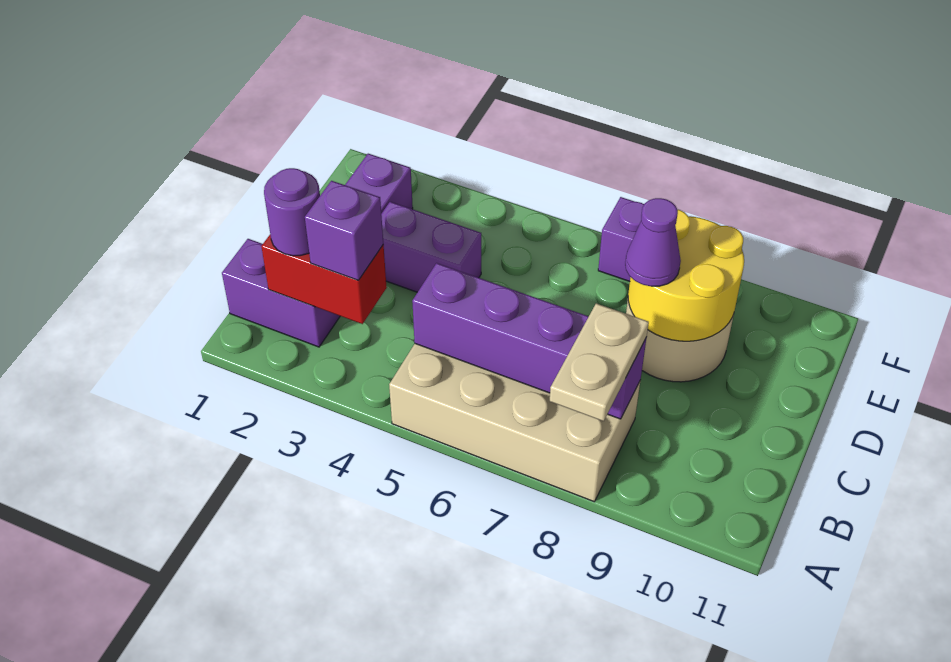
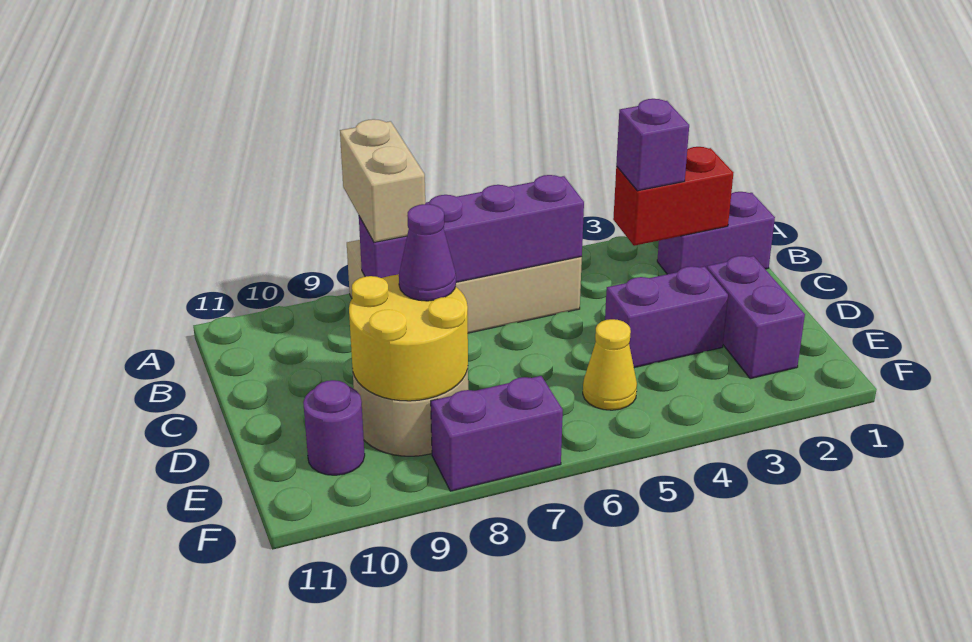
tan plate A8:B8 level 3 -> tan brick A8:B8 level 3
purple round brick B2 level 3 -> purple round brick E10 level 1
none -> yellow cone E5 level 1

